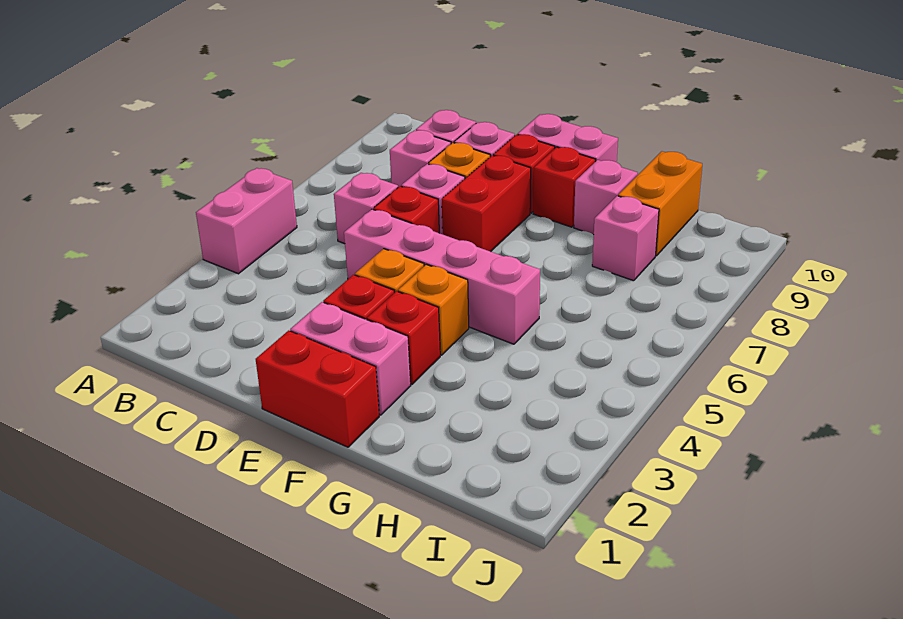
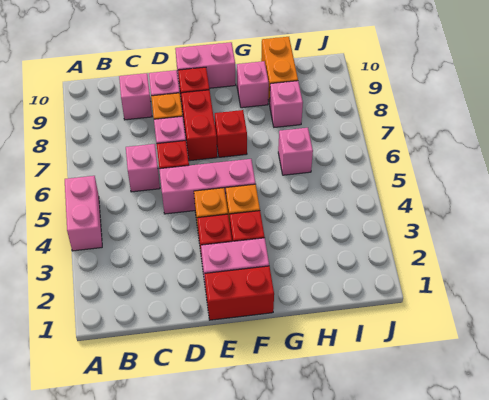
pink brick C8 level 1 -> pink brick H6 level 1
pink brick D5:G5 level 1 -> pink brick D5:F5 level 1
red brick F9 level 1 -> red brick F7 level 1

